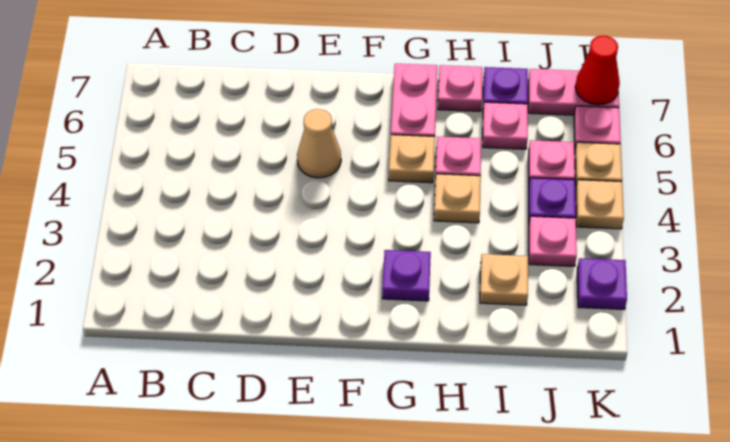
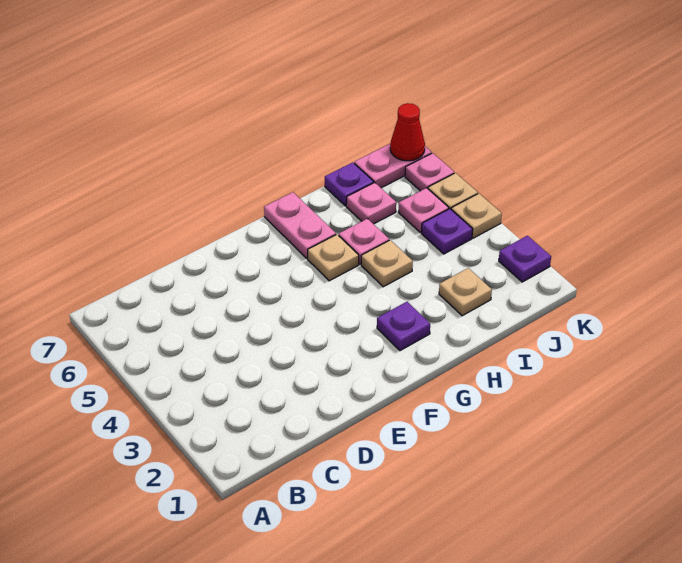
tan cone E5 level 1 -> none
pink plate H7 level 1 -> none
pink plate J3 level 1 -> none

